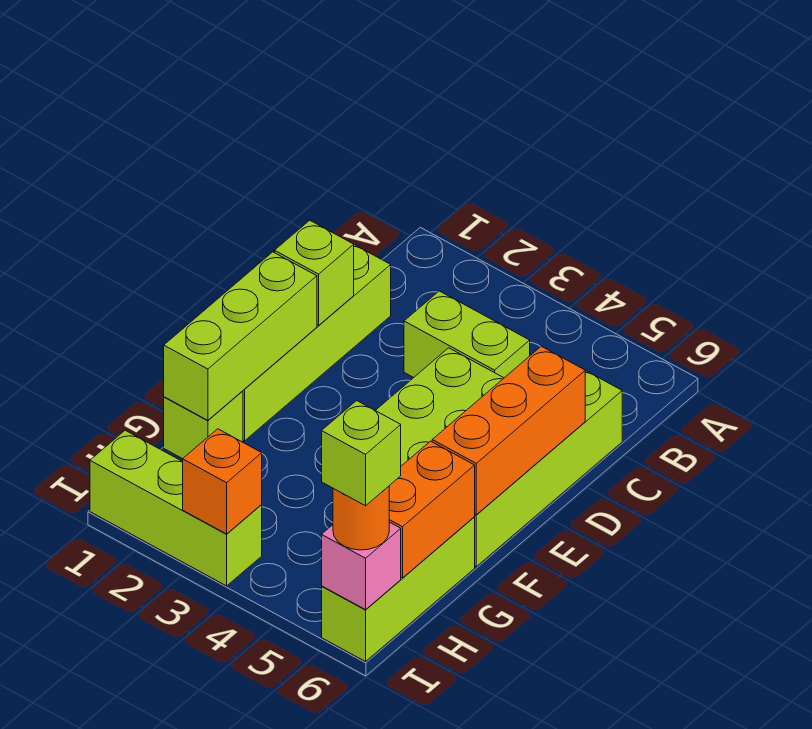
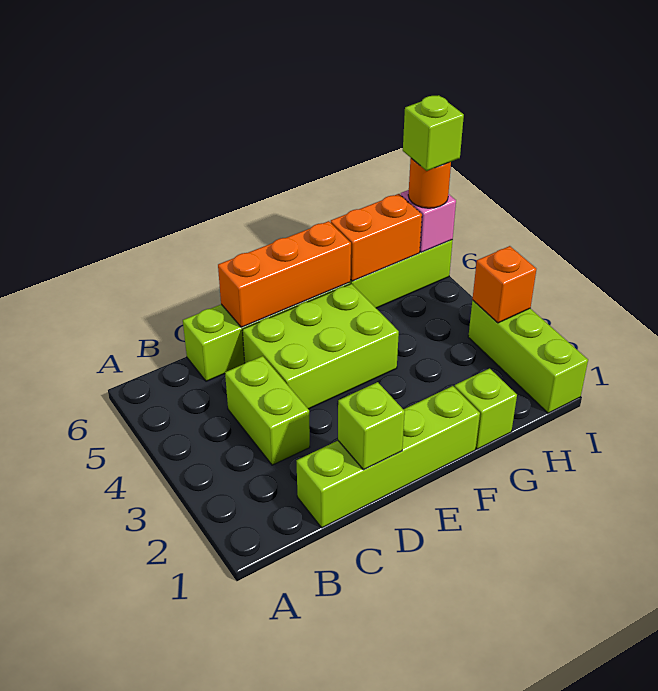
lime brick E1:G1 level 2 -> none

